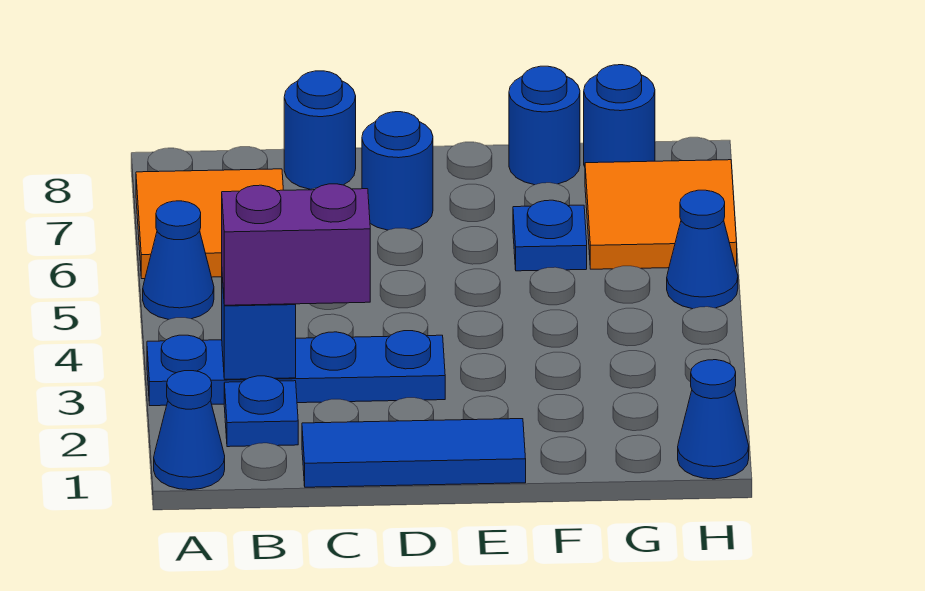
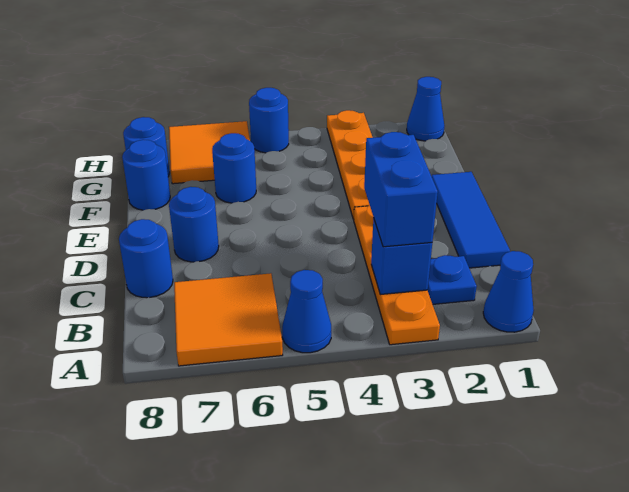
blue plate A3:D3 level 1 -> orange plate A3:D3 level 1
purple brick B3:C3 level 3 -> blue brick B3:C3 level 3
none -> orange plate E3:H3 level 1
blue plate F6 level 1 -> blue round brick F6 level 1
blue cone H5 level 1 -> blue round brick H5 level 1

